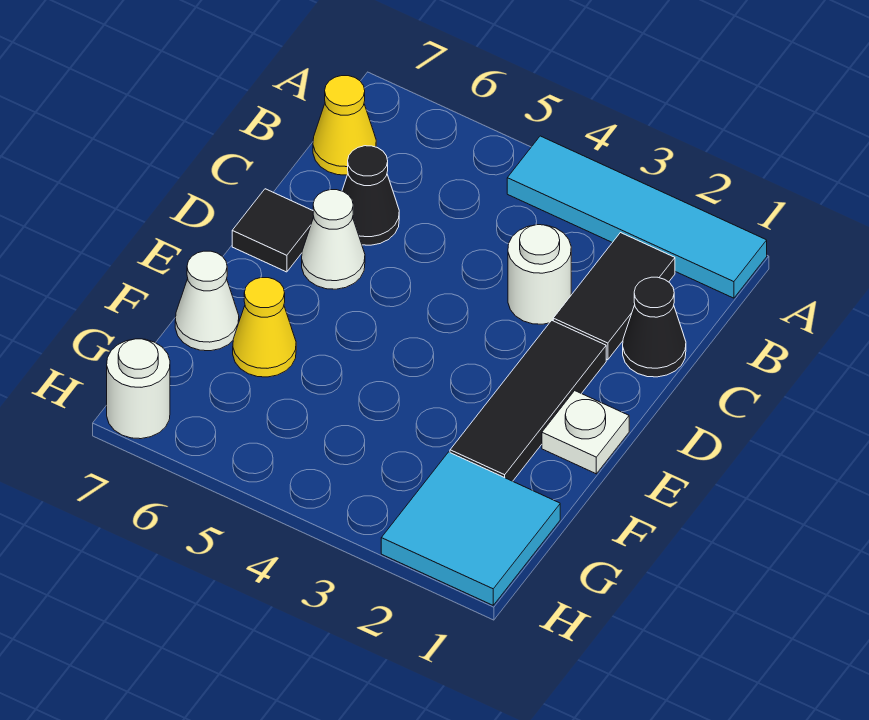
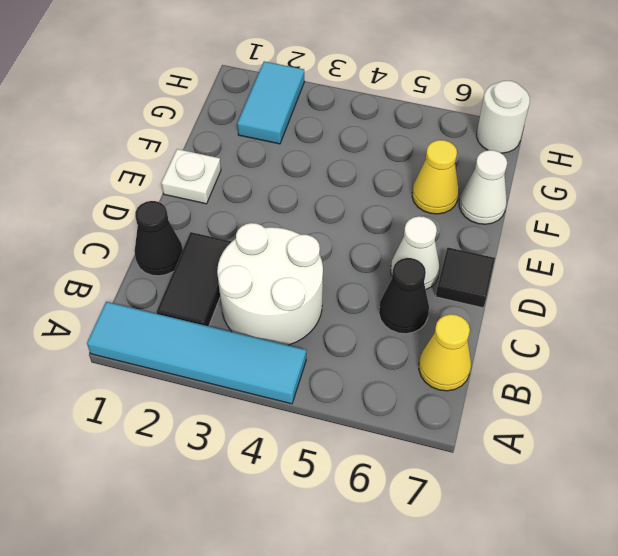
white round brick C3 level 1 -> white round brick B3:C4 level 1
black tile D2:F2 level 1 -> none
cyan tile G1:H2 level 1 -> cyan tile G2:H2 level 1

